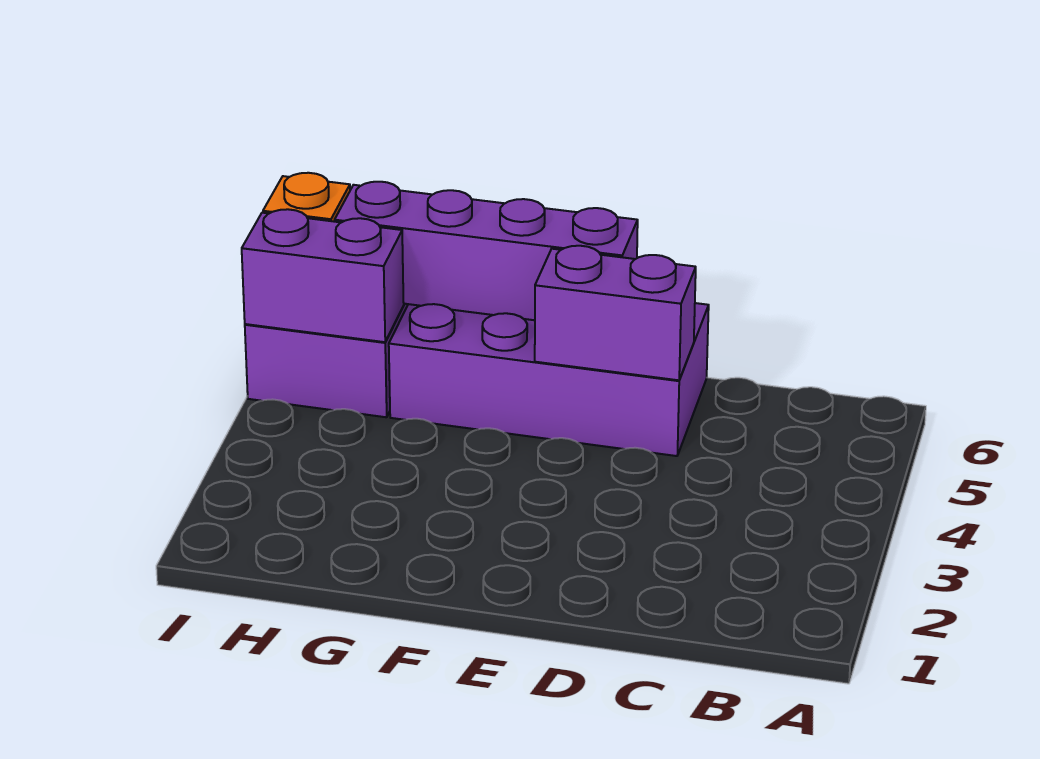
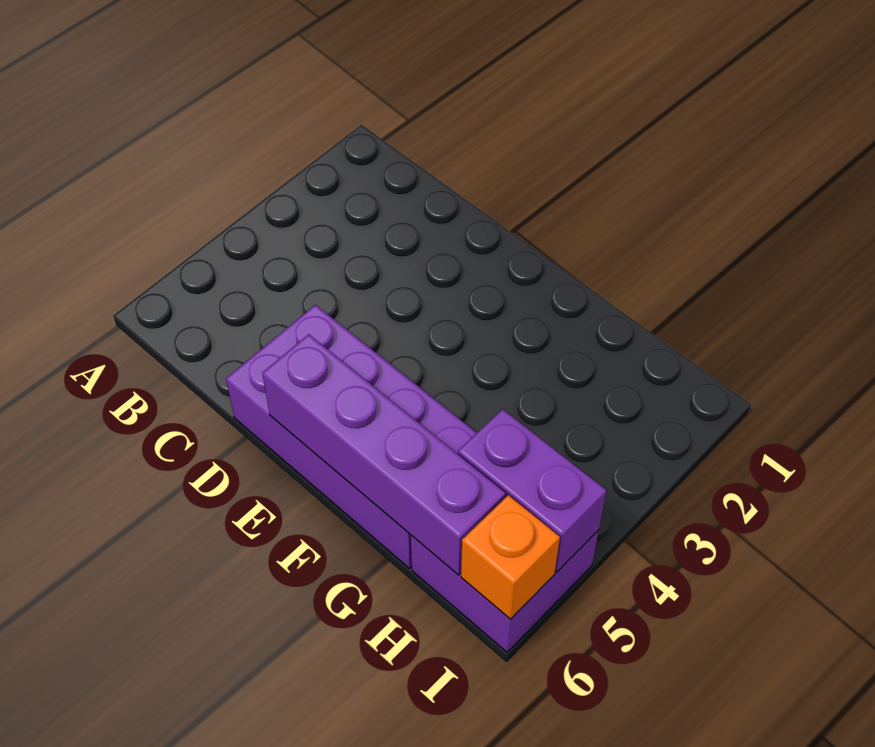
purple brick D5:E5 level 2 -> none

